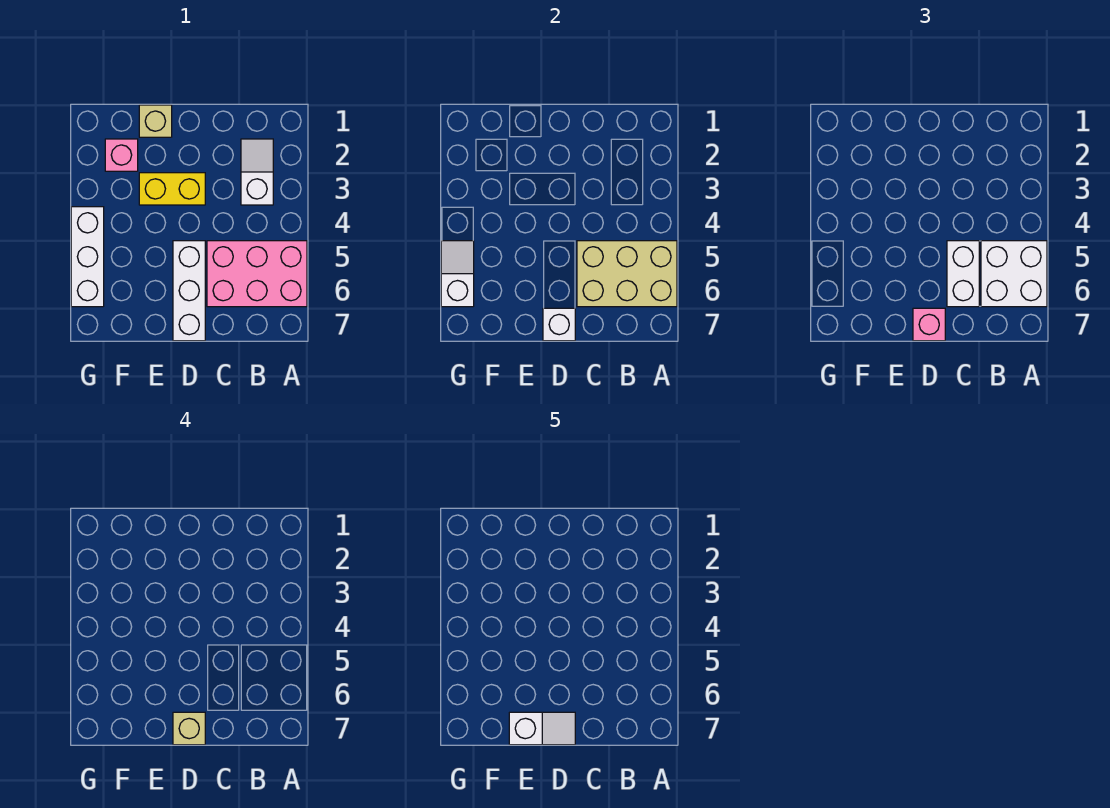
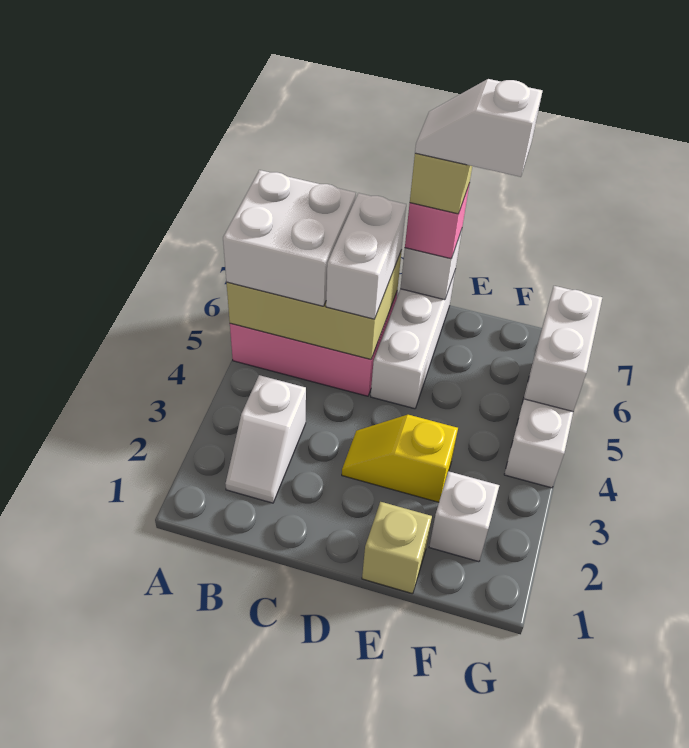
yellow brick D3:E3 level 1 -> yellow slope D3:E3 level 1 top E
pink brick F2 level 1 -> white brick F2 level 1
white slope G5:G6 level 2 top 6 -> white brick G5:G6 level 2

